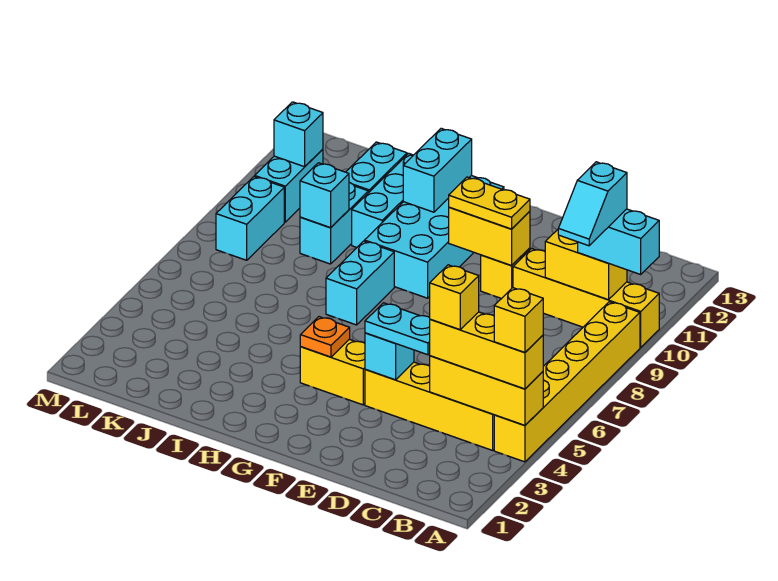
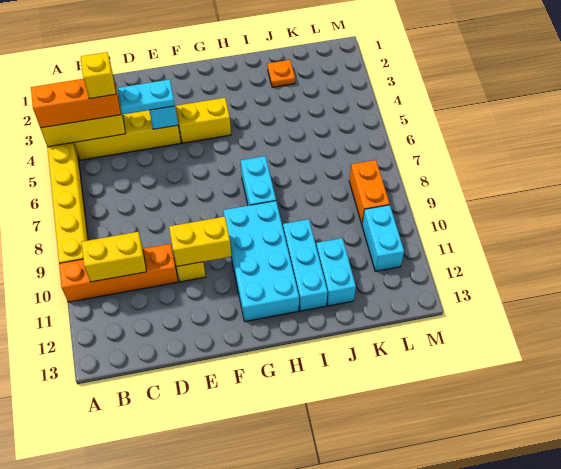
yellow brick A4:C4 level 3 -> orange brick A4:C4 level 3
yellow brick A4 level 4 -> none
yellow brick A10:D10 level 1 -> orange brick A10:D10 level 1
cyan brick A10:B10 level 3 -> none
cyan slope B9:B10 level 4 top 10 -> none
yellow plate E10:F10 level 3 -> none
orange plate G4 level 2 -> orange plate J2 level 1
cyan brick H11:H12 level 2 -> none
cyan brick J9:J10 level 1 -> none
cyan brick J9 level 2 -> none
cyan brick L8:L9 level 1 -> orange brick L8:L9 level 1
cyan brick L11 level 2 -> none

